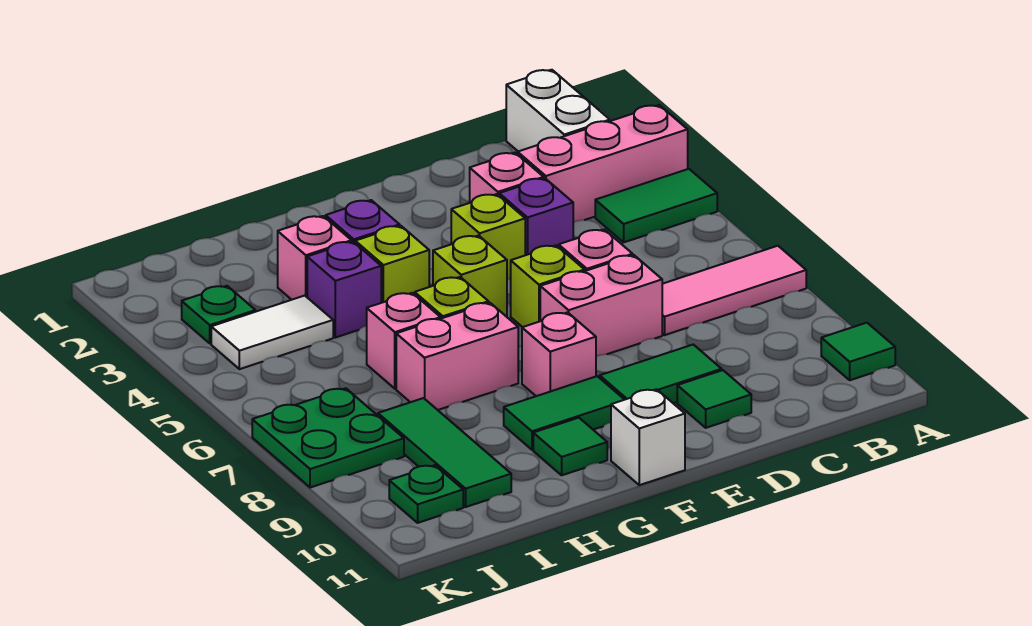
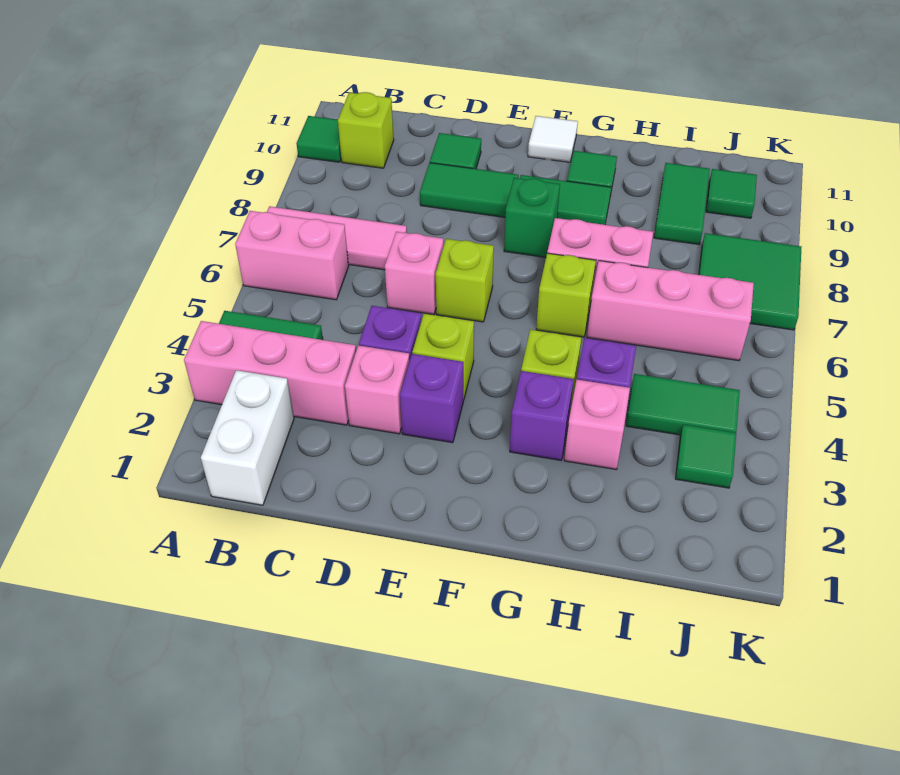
pink brick D7:E7 level 1 -> pink brick A6:B6 level 1
none -> purple brick E3 level 1
lime brick F5 level 1 -> lime brick B10 level 1
pink brick F8 level 1 -> green brick F8 level 1
white brick F11 level 1 -> white tile F11 level 1
pink brick H6 level 1 -> pink brick H6:J6 level 1
white tile I4:J4 level 1 -> green tile I4:J4 level 1
green tile I8:I10 level 1 -> green tile I9:I10 level 1
green plate J3 level 1 -> green tile J3 level 1
green plate J7:K8 level 1 -> green tile J7:K8 level 1
green plate J10 level 1 -> green tile J10 level 1

